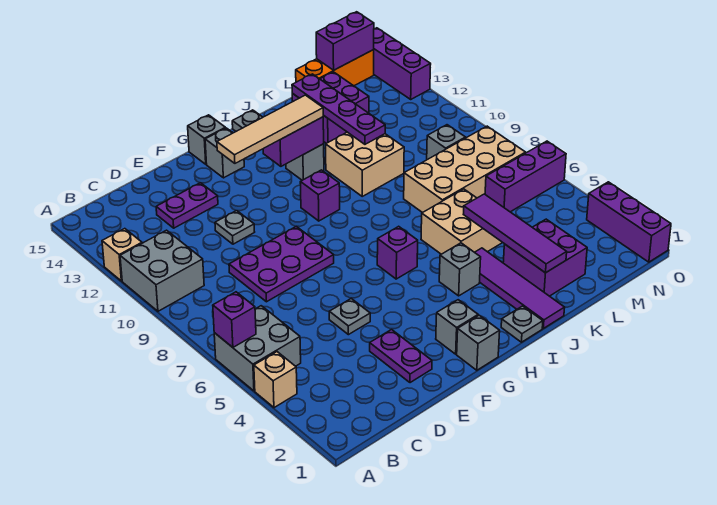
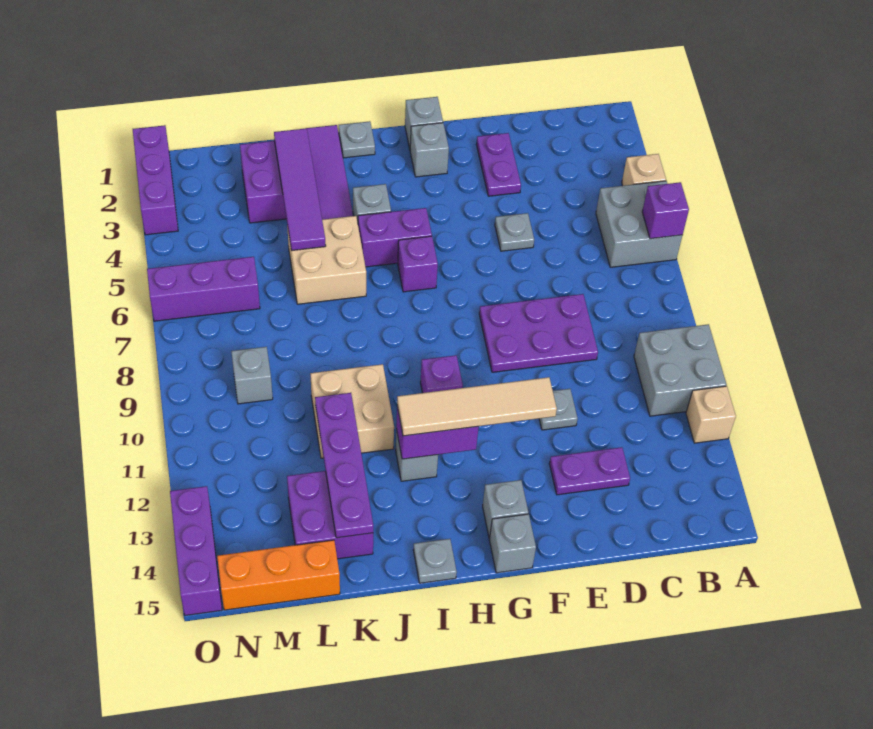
tan brick K7:N8 level 1 -> none
purple brick M15:N15 level 2 -> purple brick H5:I5 level 1

